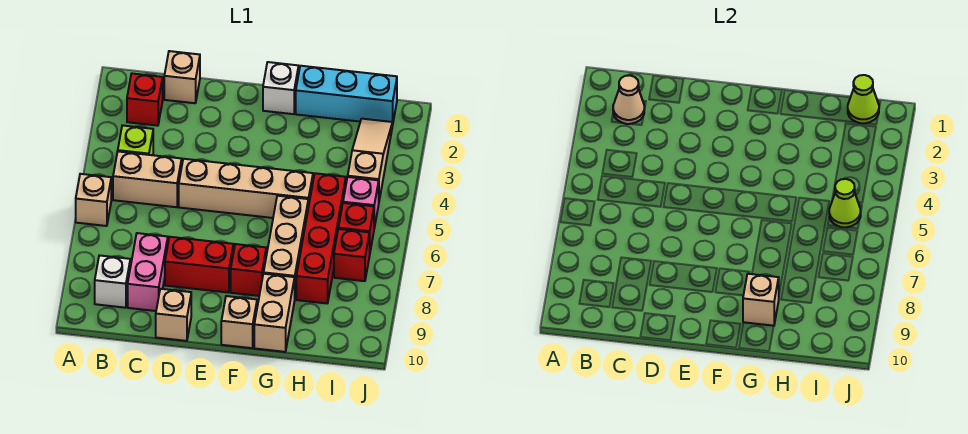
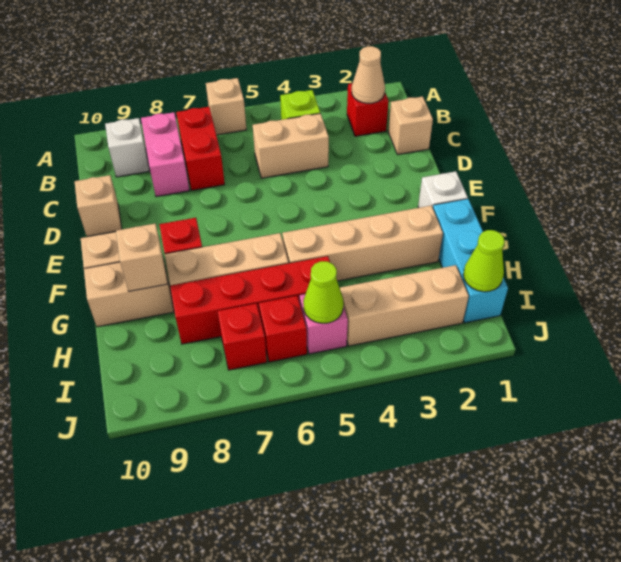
tan brick B5:C5 level 1 -> tan brick C4:C5 level 1
pink brick C8:C9 level 1 -> pink brick B8:C8 level 1
tan brick D5:G5 level 1 -> tan brick G2:G5 level 1
red brick D8:E8 level 1 -> red brick B7:C7 level 1
tan slope I2:I4 level 1 top 4 -> tan brick I2:I4 level 1

